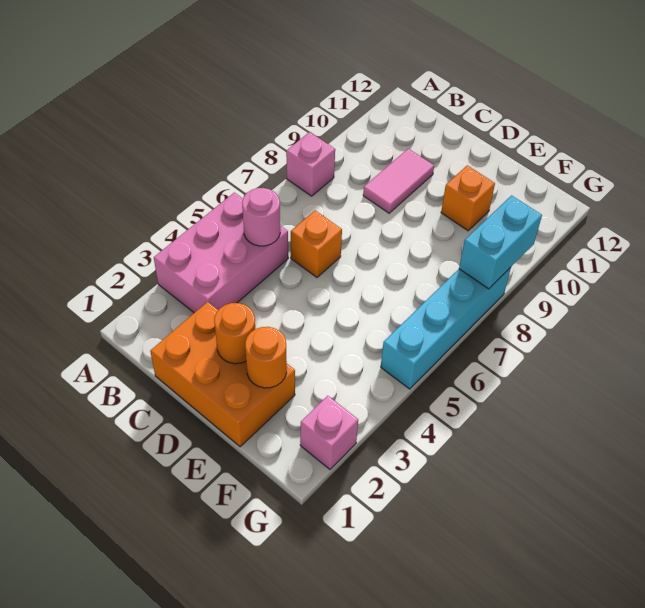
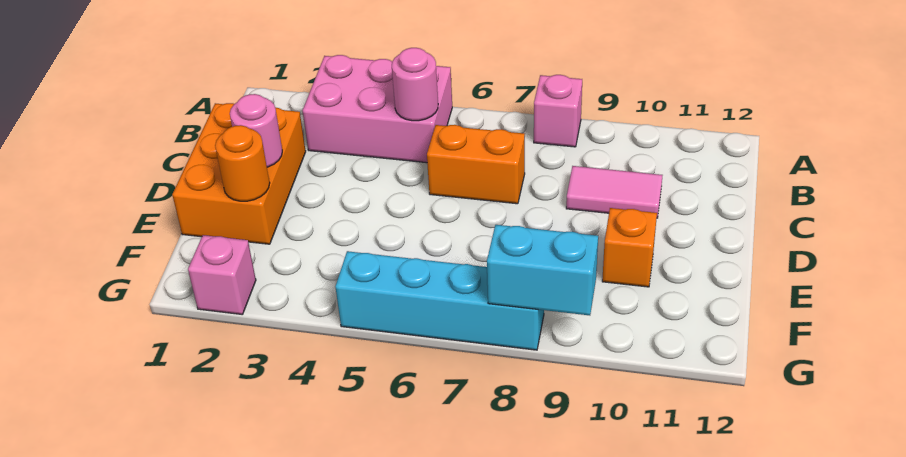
orange brick C6 level 1 -> orange brick C6:C7 level 1
orange round brick D2 level 2 -> pink round brick D2 level 2

